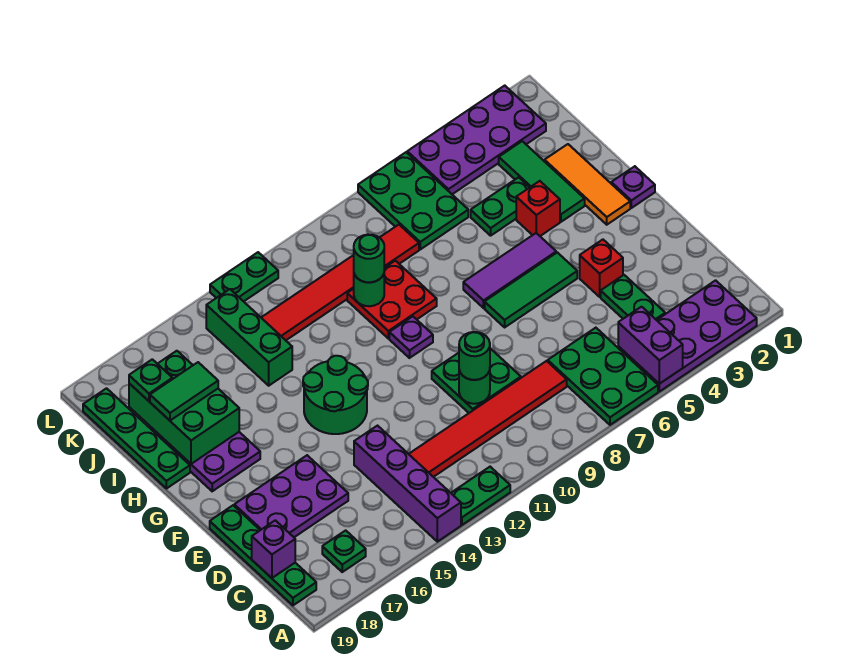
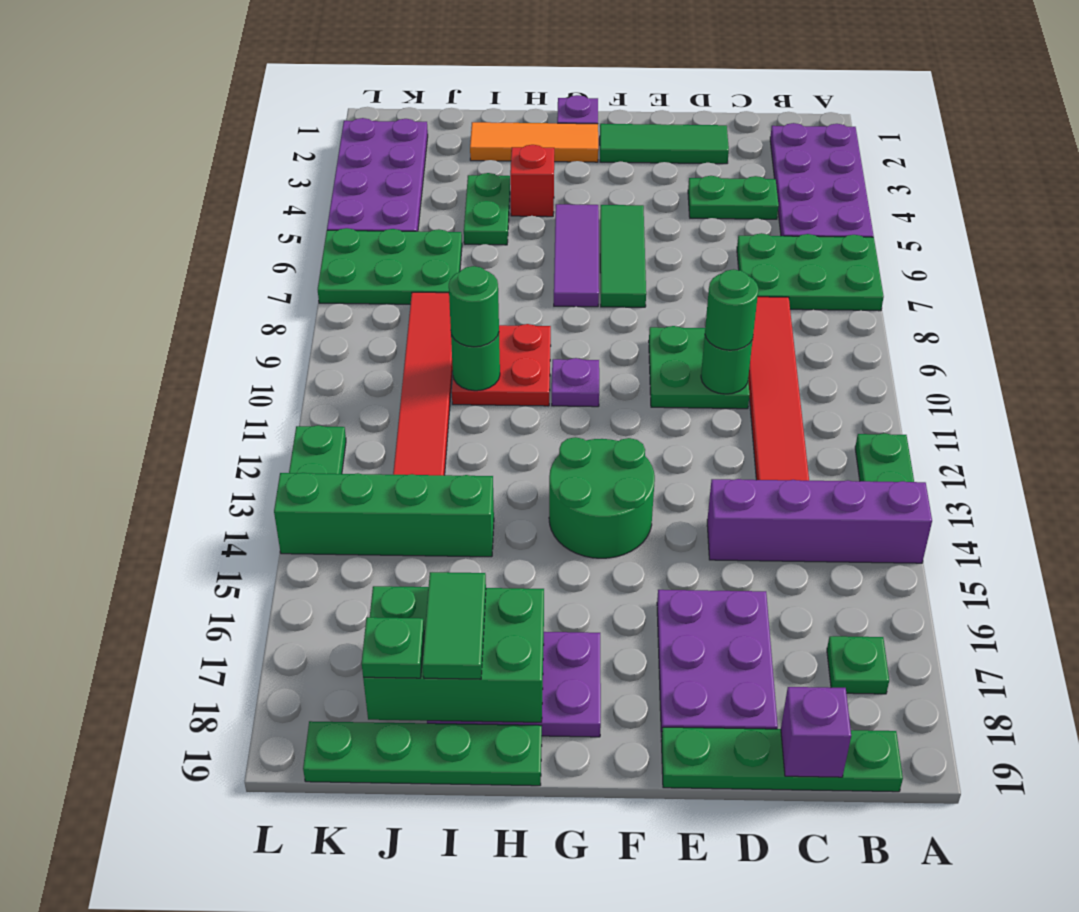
purple brick A5:B5 level 2 -> none
red brick E4 level 1 -> none
green tile H3:J3 level 1 -> green tile D2:F2 level 1
green brick I14:K14 level 1 -> green brick I14:L14 level 1

